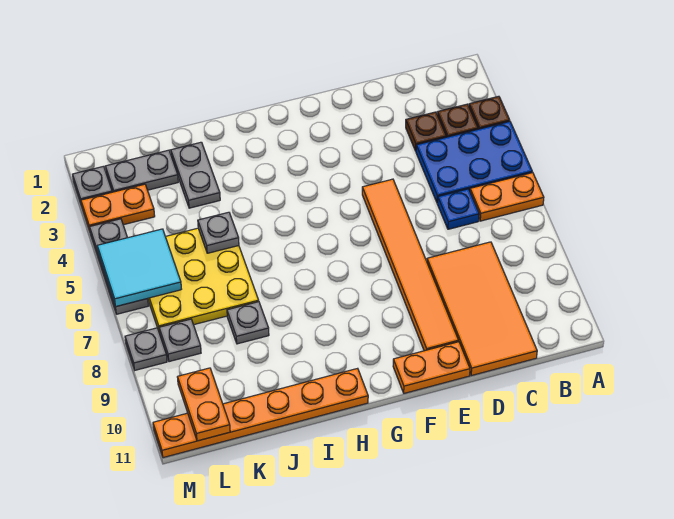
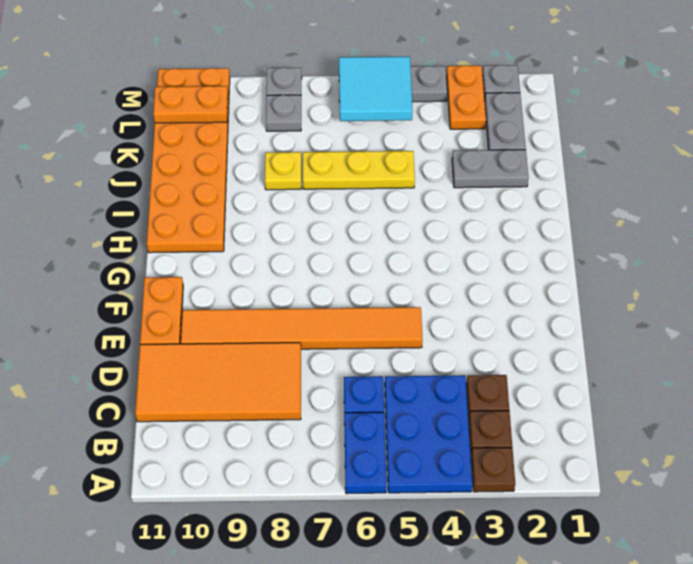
orange plate A6:B6 level 1 -> blue plate A6:B6 level 1
orange plate H11:M11 level 1 -> orange plate H10:M11 level 1
yellow plate J5:L7 level 1 -> yellow plate J5:J7 level 1
grey plate J5 level 2 -> none
grey plate J8 level 1 -> yellow plate J8 level 1

